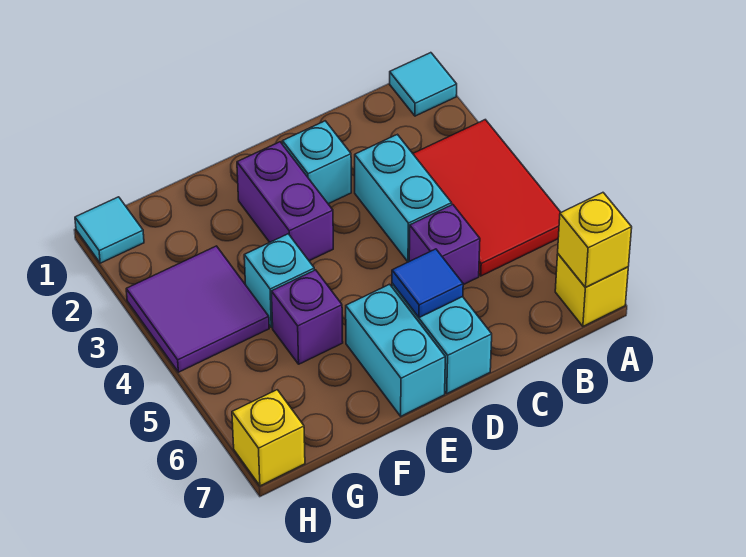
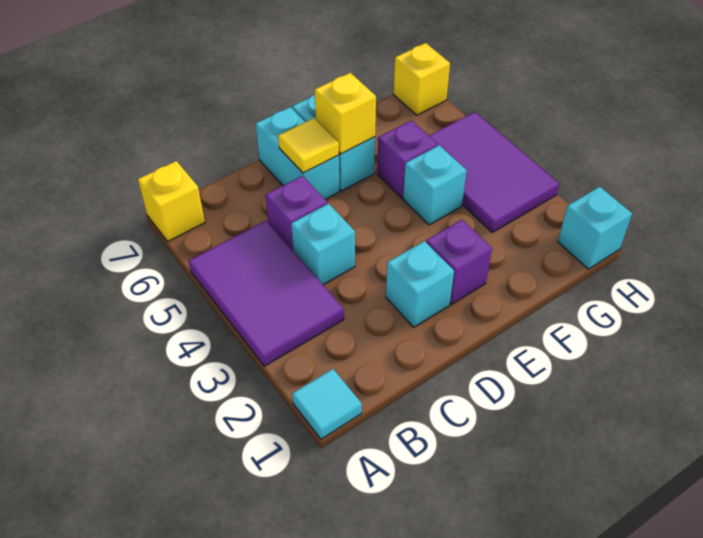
red tile A3:B5 level 1 -> purple tile A3:B5 level 1
yellow brick A7 level 2 -> yellow brick E6 level 2
cyan brick C3:C4 level 1 -> cyan brick C4 level 1
blue tile D6 level 2 -> yellow tile D6 level 2
purple brick E2:E3 level 1 -> purple brick E2 level 1
purple tile G3:H4 level 1 -> purple tile G3:H5 level 1
cyan tile H1 level 1 -> cyan brick H1 level 1

